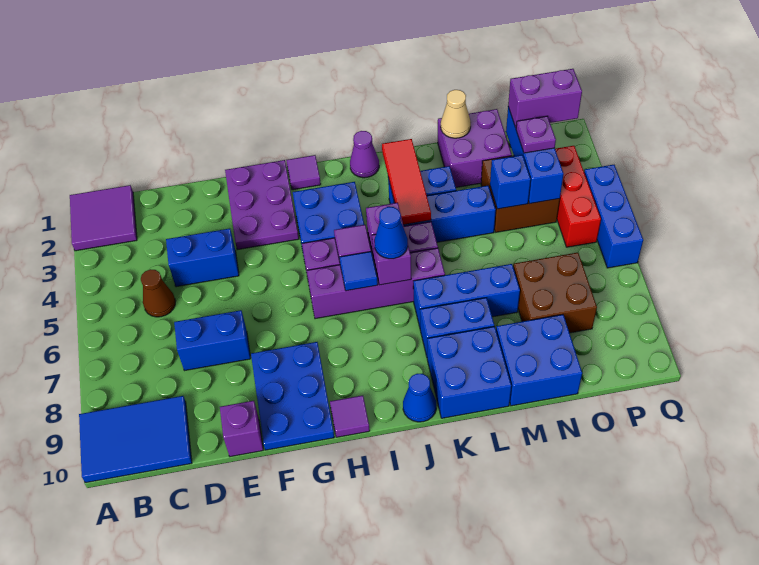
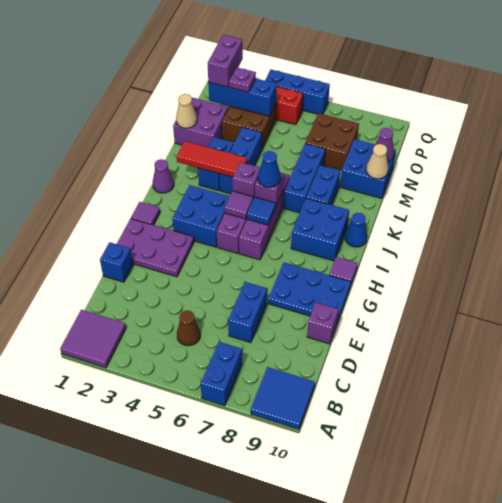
blue tile A9:C10 level 1 -> blue tile A9:B10 level 1
blue brick D4:E4 level 1 -> blue brick A7:B7 level 1
blue brick K9:L10 level 1 -> blue brick I8:J9 level 1
none -> tan cone M10 level 2
blue brick N4 level 2 -> blue brick E1 level 1
none -> purple cone N10 level 2

